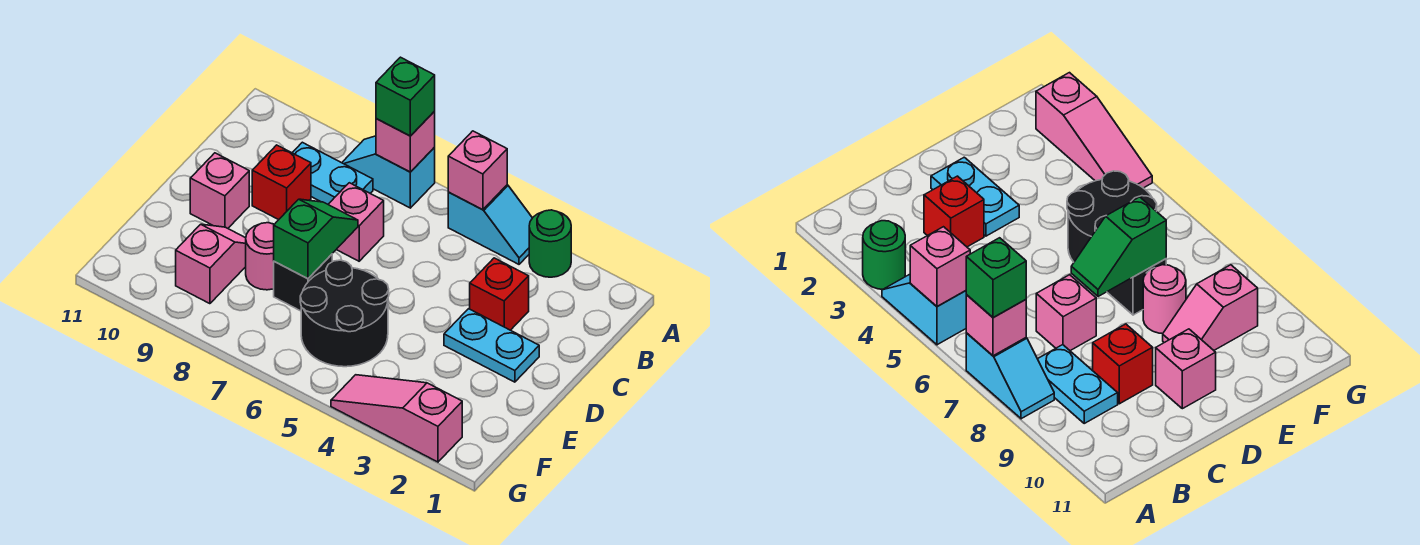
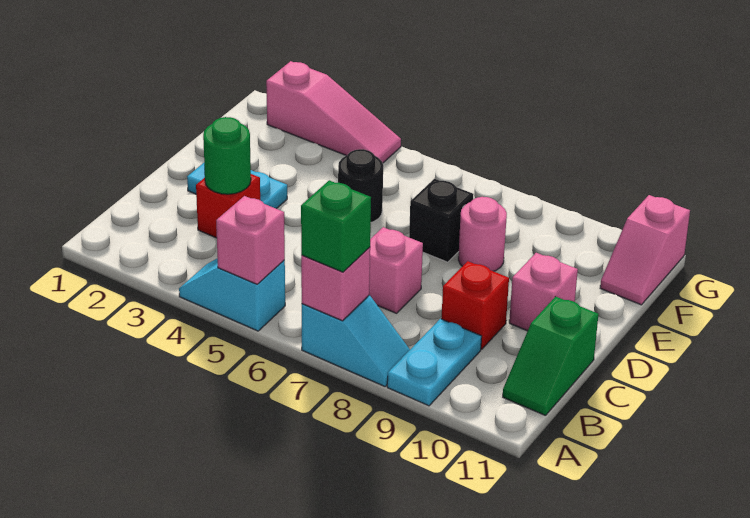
green round brick A3 level 1 -> green round brick C3 level 2
cyan plate B8:B9 level 1 -> cyan plate A9:B9 level 1
green slope D7:E7 level 2 top E -> green slope B11:C11 level 1 top C
black round brick E5:F6 level 1 -> black round brick E5 level 1
pink slope E9:F9 level 1 top F -> pink slope F11:G11 level 1 top G

